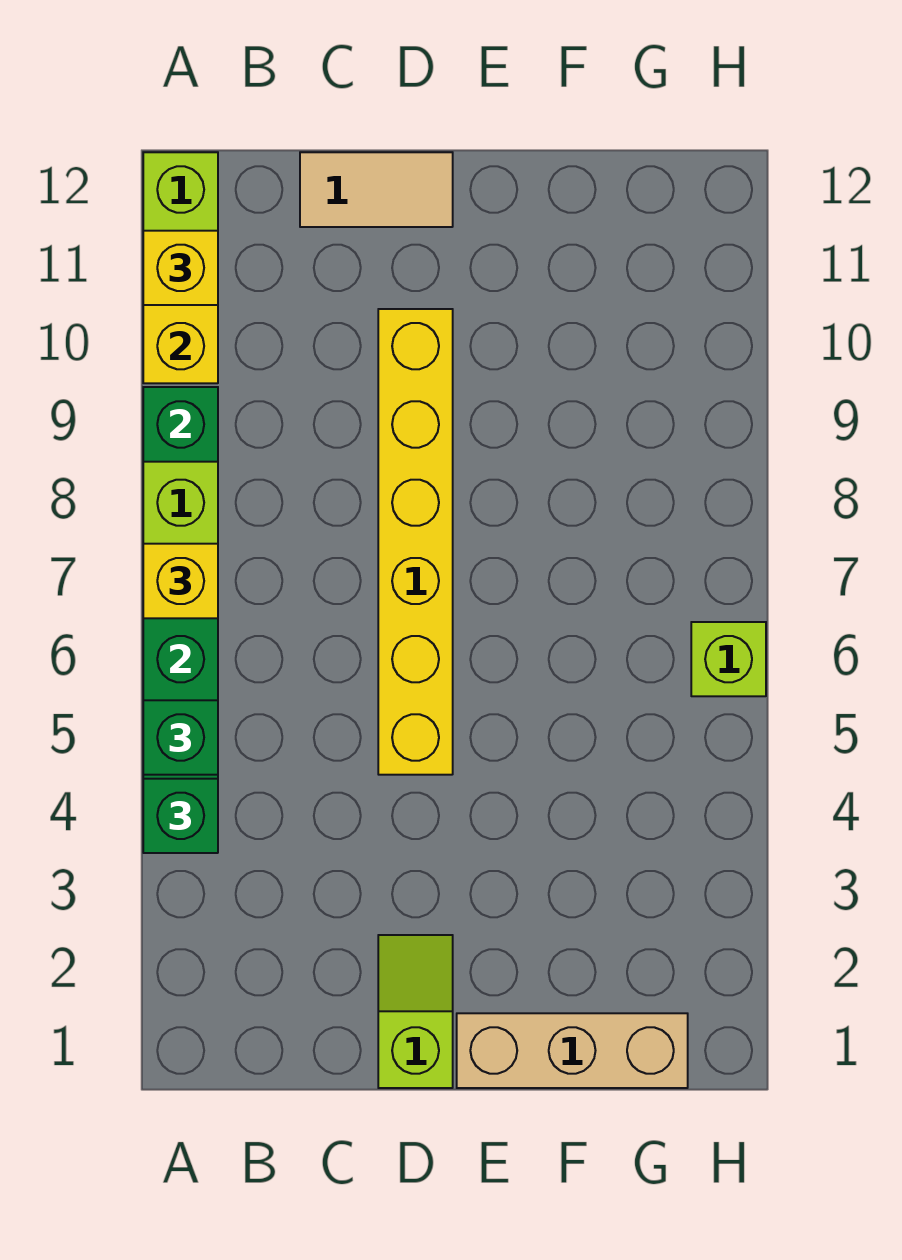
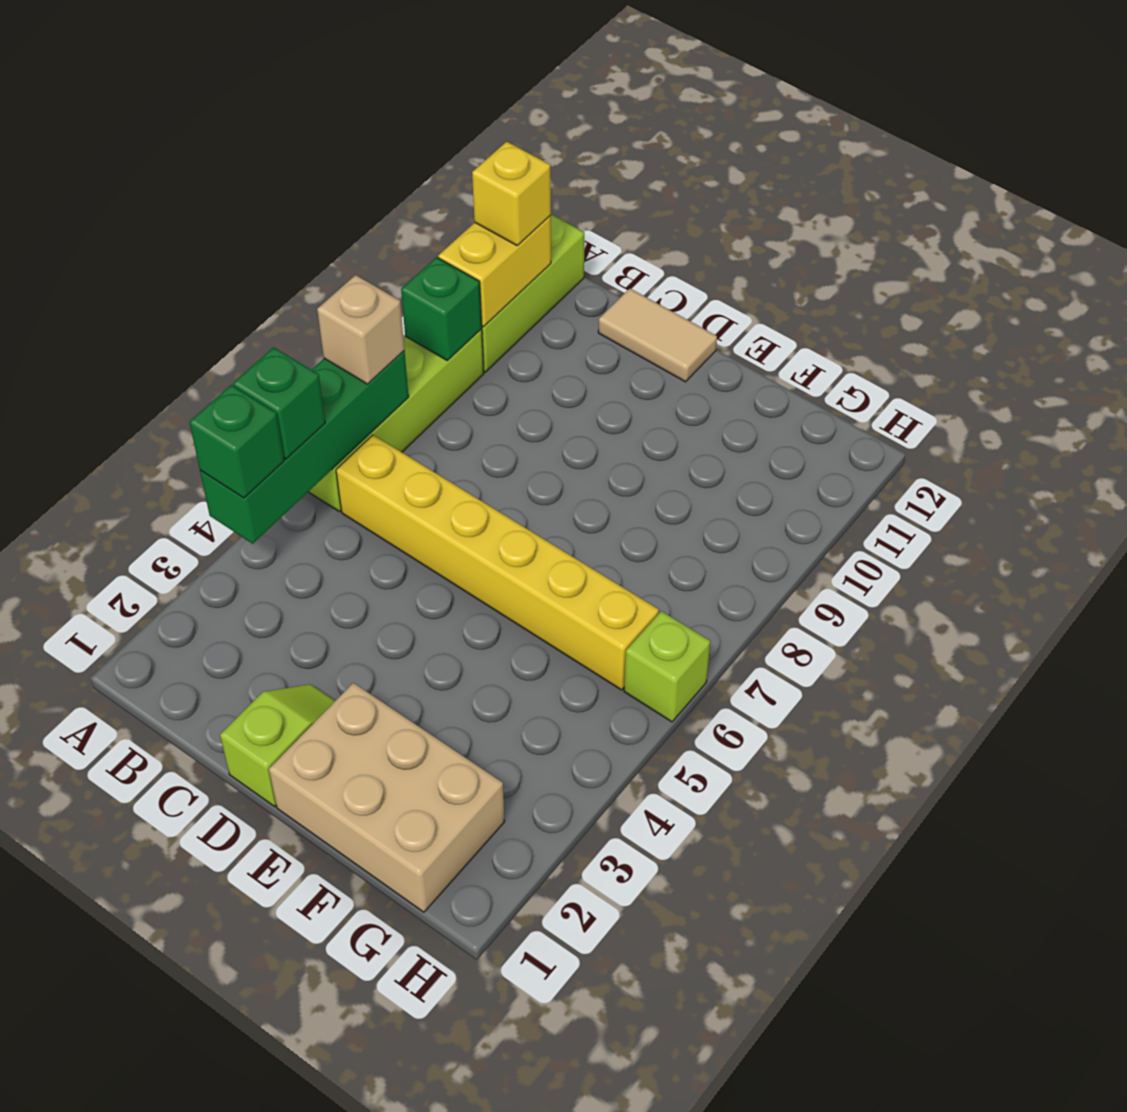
yellow brick A7 level 3 -> tan brick A7 level 3
yellow brick D5:D10 level 1 -> yellow brick B6:G6 level 1
tan brick E1:G1 level 1 -> tan brick E1:G2 level 1

